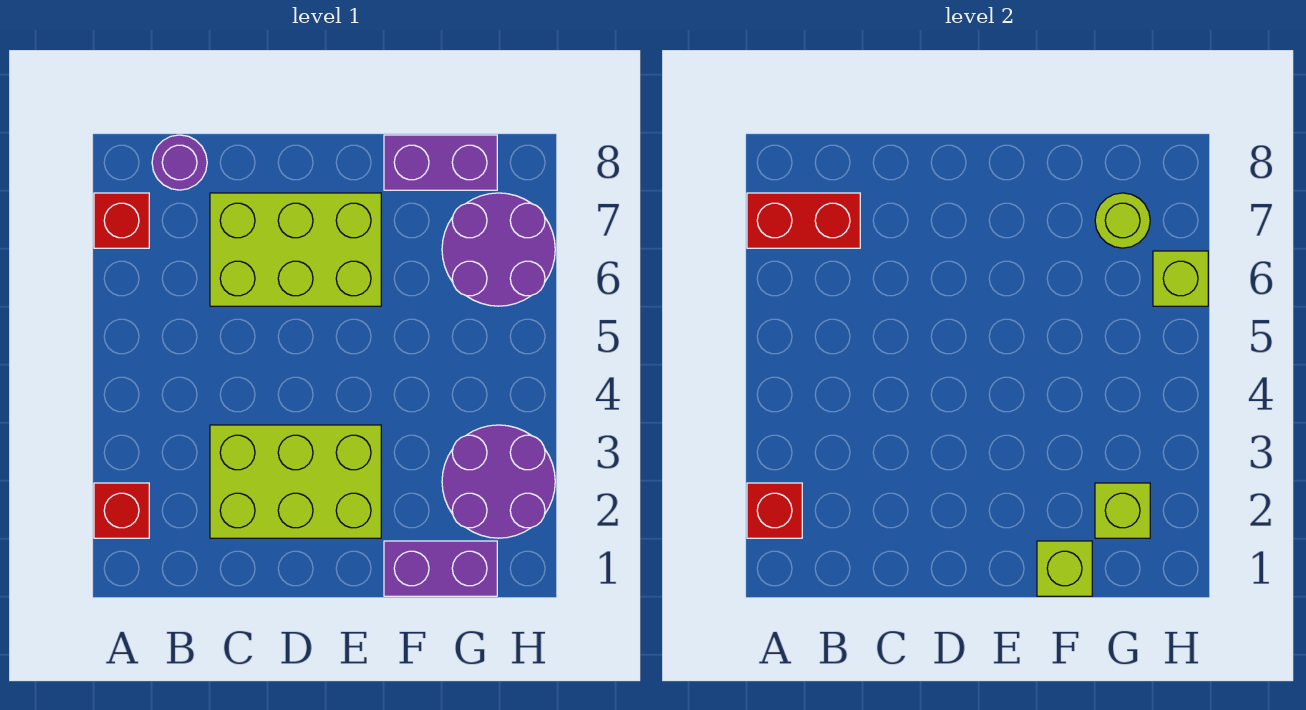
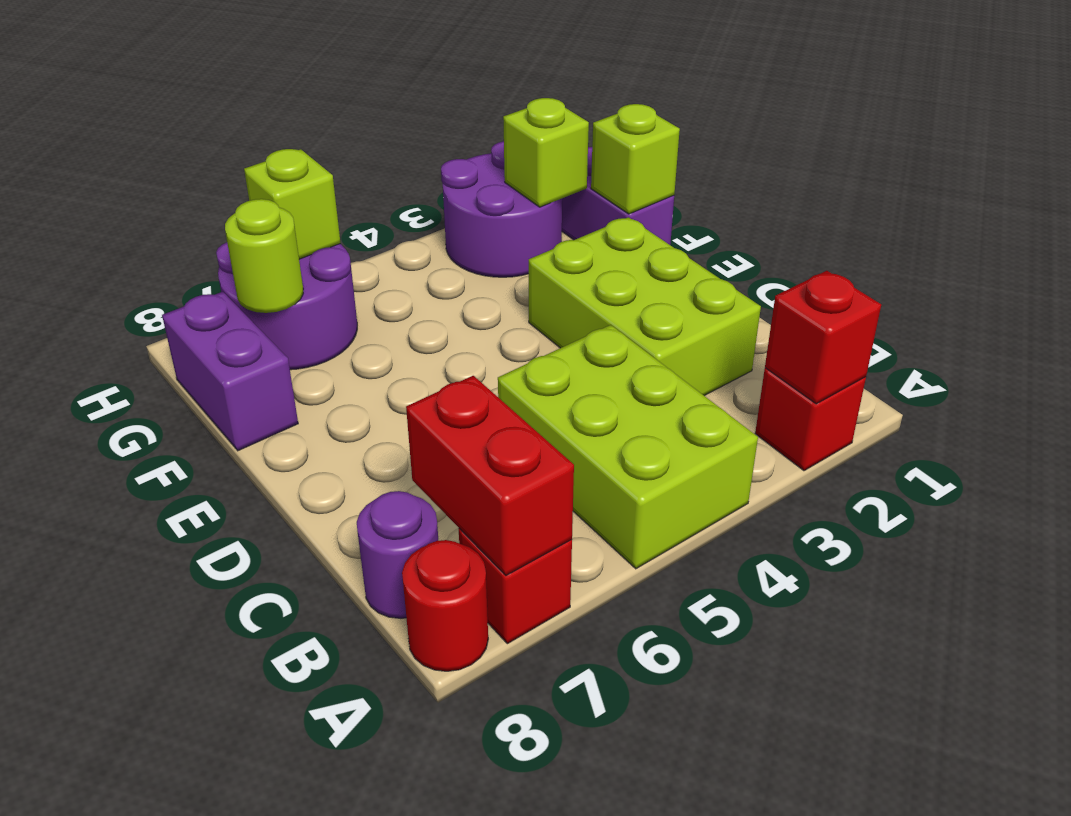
none -> red round brick A8 level 1
lime brick C6:E7 level 1 -> lime brick A4:C5 level 1

